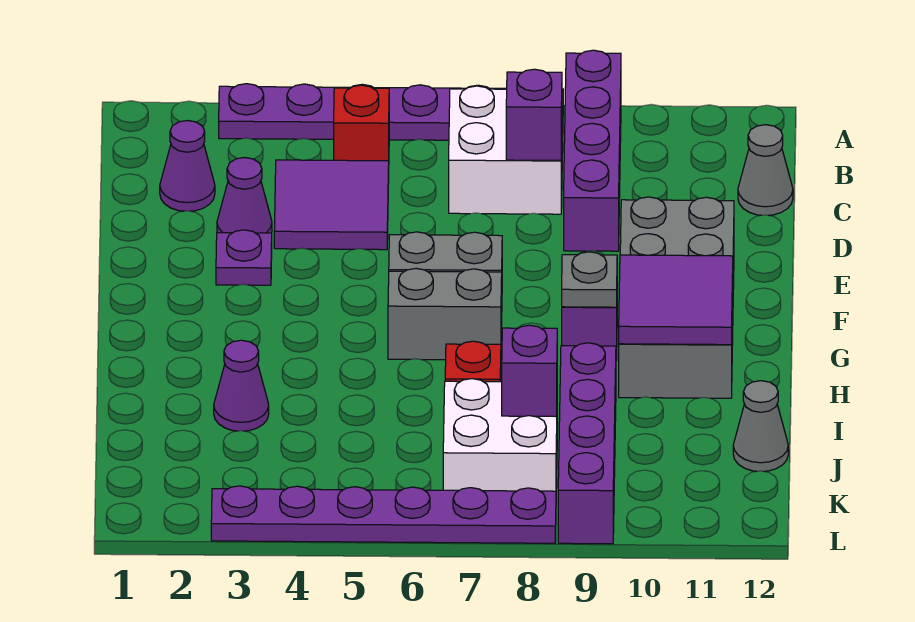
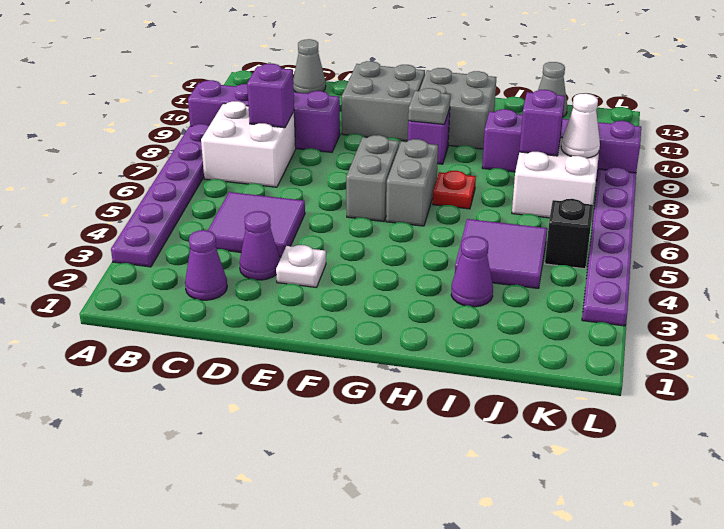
red brick B5 level 1 -> none
purple plate E3 level 1 -> white plate E3 level 1
purple tile G10:H11 level 2 -> purple tile I4:J5 level 1
none -> black brick K5 level 1
none -> white cone K8 level 2

